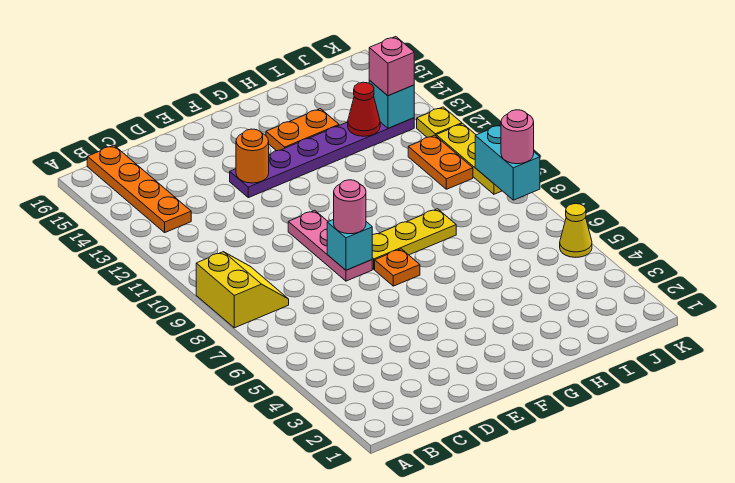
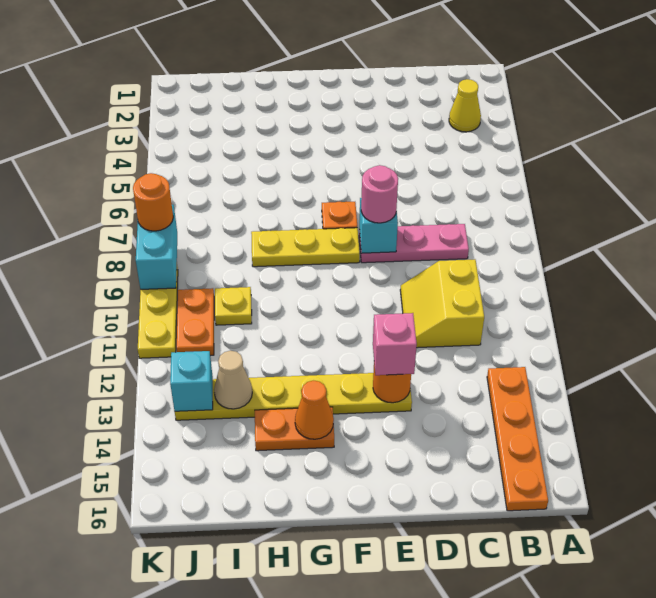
yellow slope A8:B9 level 1 top A -> yellow slope C10:D11 level 1 top C
pink plate E8:E10 level 1 -> pink plate C8:E8 level 1
purple plate E13:J13 level 1 -> yellow plate E13:J13 level 1
none -> orange cone G14 level 2
red cone I13 level 2 -> tan cone I13 level 2
pink brick J13 level 3 -> pink brick E13 level 3
yellow cone K5 level 1 -> yellow cone B3 level 1
pink round brick K8 level 3 -> orange round brick K8 level 3
yellow plate K12 level 1 -> yellow plate I10 level 1

